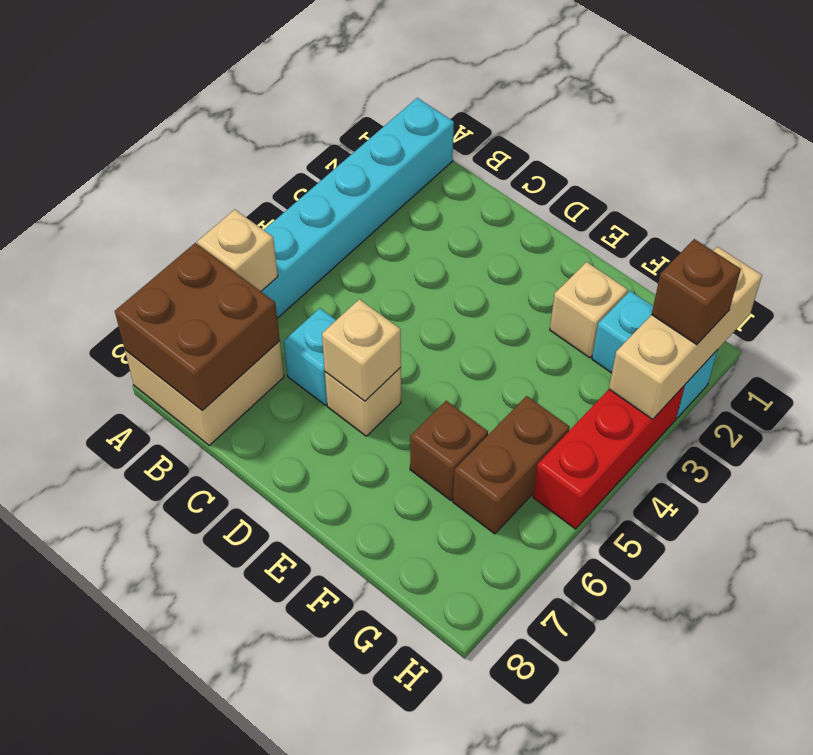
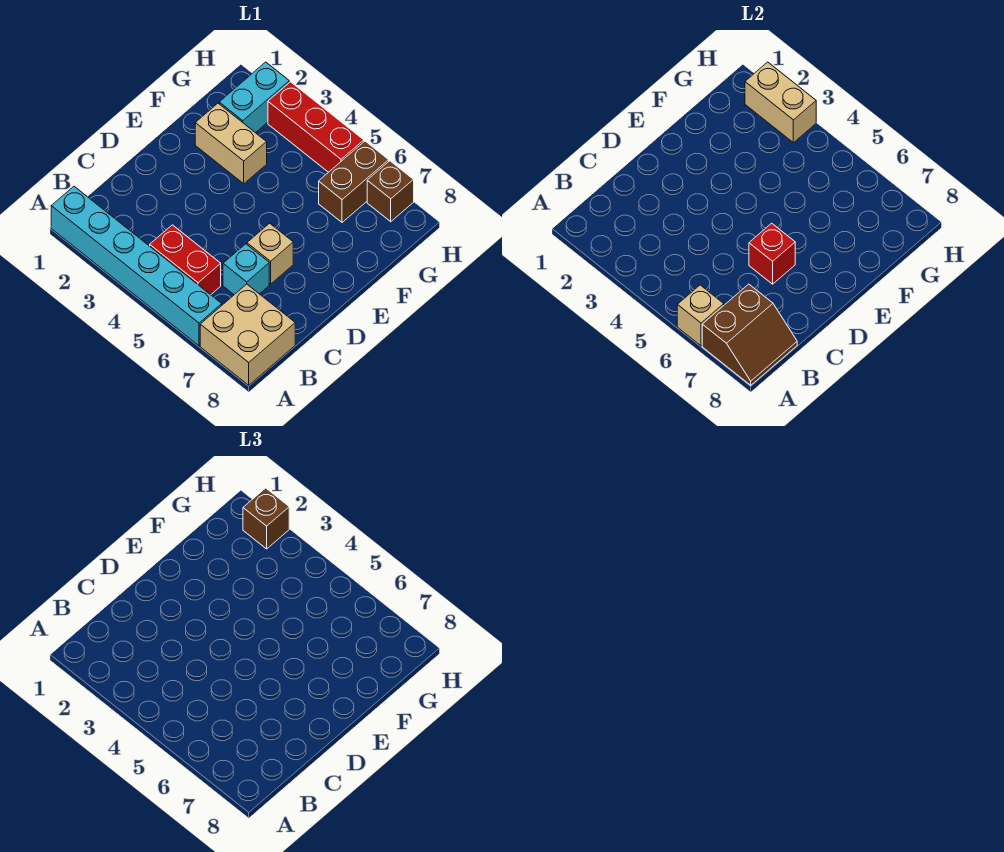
brown brick A7:B8 level 2 -> brown slope A7:B8 level 2 top 7
none -> red brick B4:B5 level 1
tan brick D6 level 2 -> red brick D6 level 2
tan brick F2 level 1 -> tan brick F2:F3 level 1
brown brick F6 level 1 -> brown brick H7 level 1
brown brick G5:G6 level 1 -> brown brick G6:H6 level 1
tan brick H1:H3 level 2 -> tan brick H2:H3 level 2

